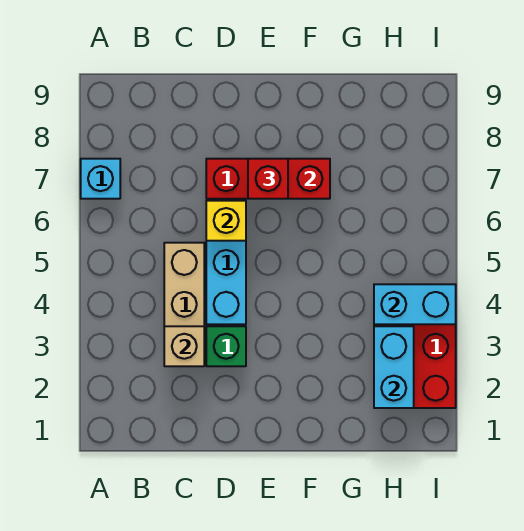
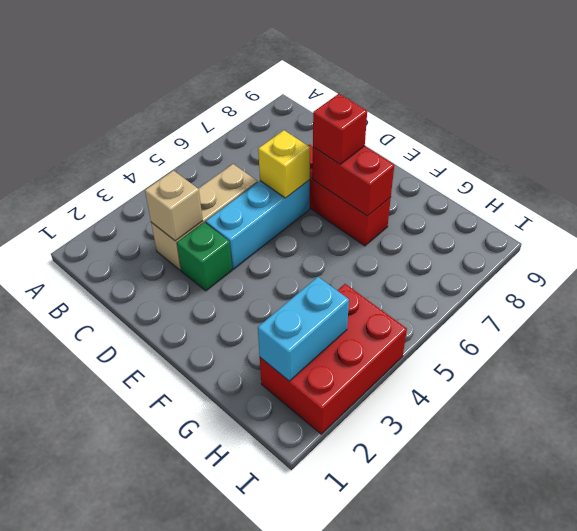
cyan brick A7 level 1 -> none
cyan brick H4:I4 level 2 -> none

